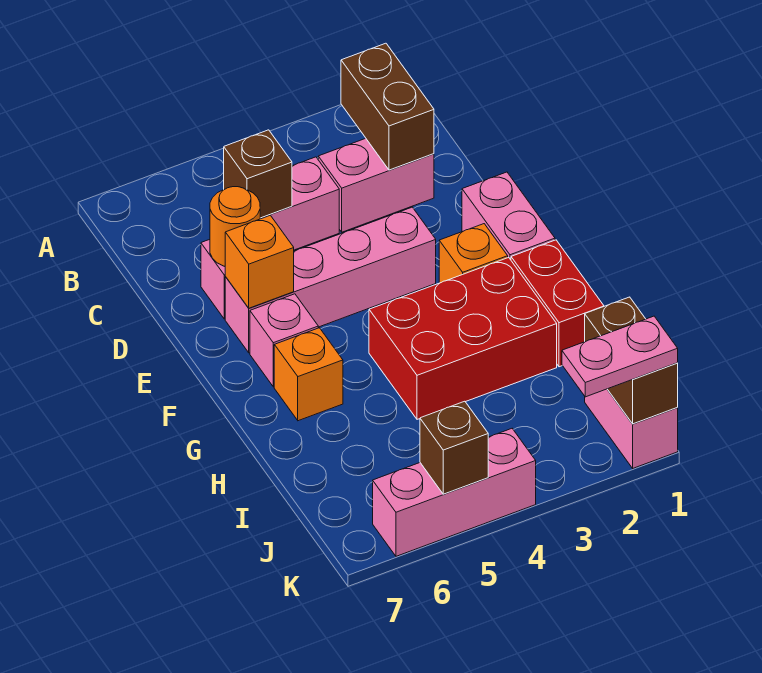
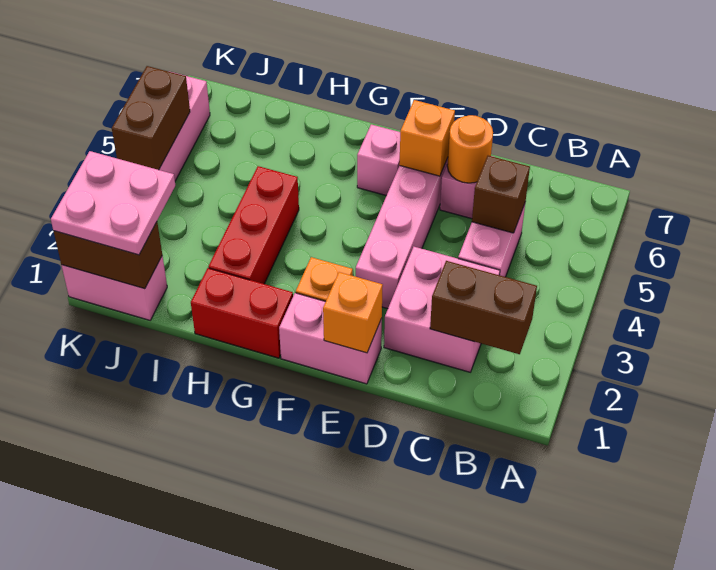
pink brick C2:C3 level 1 -> pink brick C2:D3 level 1
red brick G2:H4 level 1 -> red brick H2:H4 level 1
orange brick G6 level 1 -> orange brick E1 level 2
pink plate K1:K2 level 3 -> pink plate J1:K2 level 3
brown brick K5 level 2 -> brown brick K4:K5 level 2

